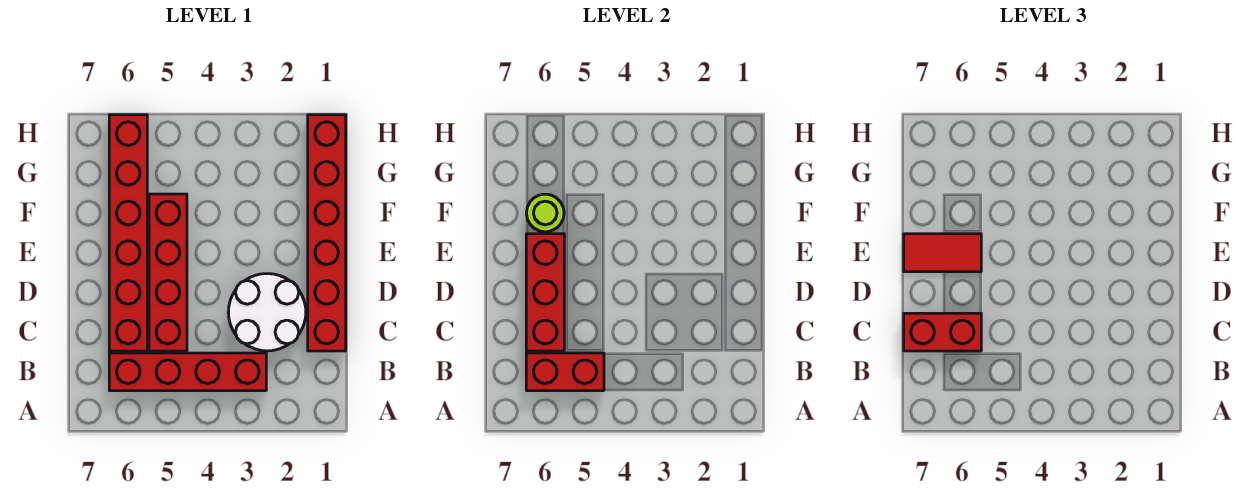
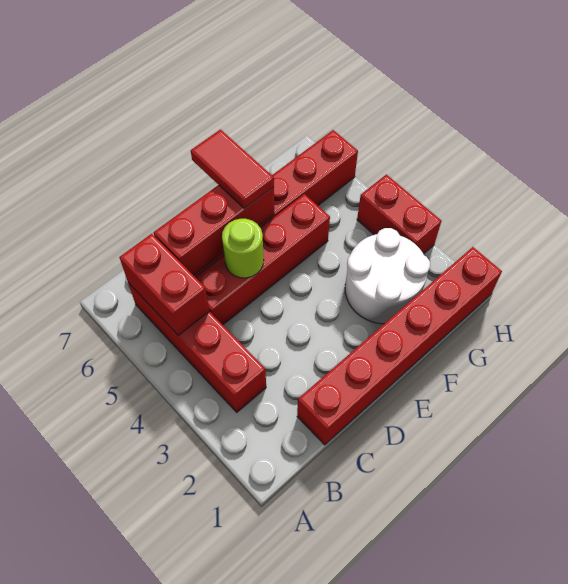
white round brick C2:D3 level 1 -> white round brick F2:G3 level 1
red brick C6:C7 level 3 -> red brick H3:H4 level 1
lime round brick F6 level 2 -> lime round brick D5 level 2

